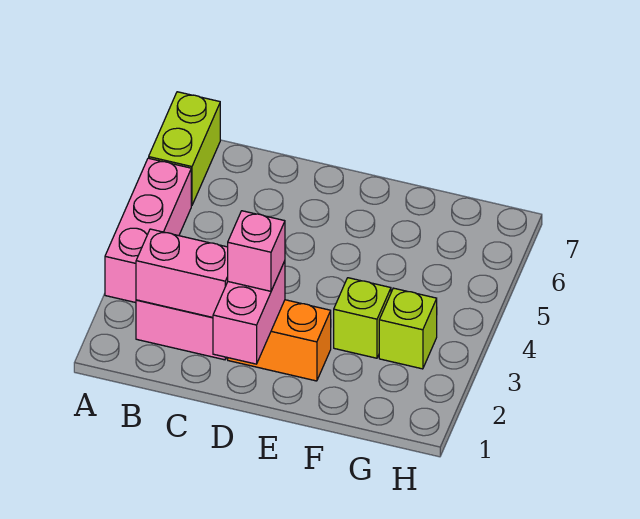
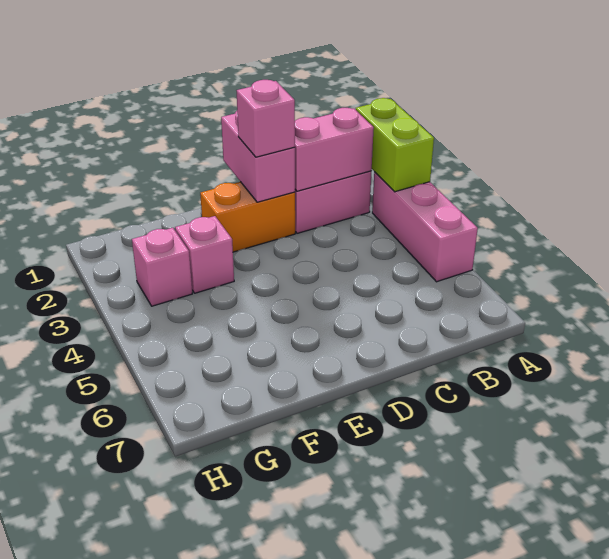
lime brick A6:A7 level 1 -> lime brick A2:A3 level 2
lime brick F3 level 1 -> pink brick F3 level 1
lime brick G3 level 1 -> pink brick G3 level 1

